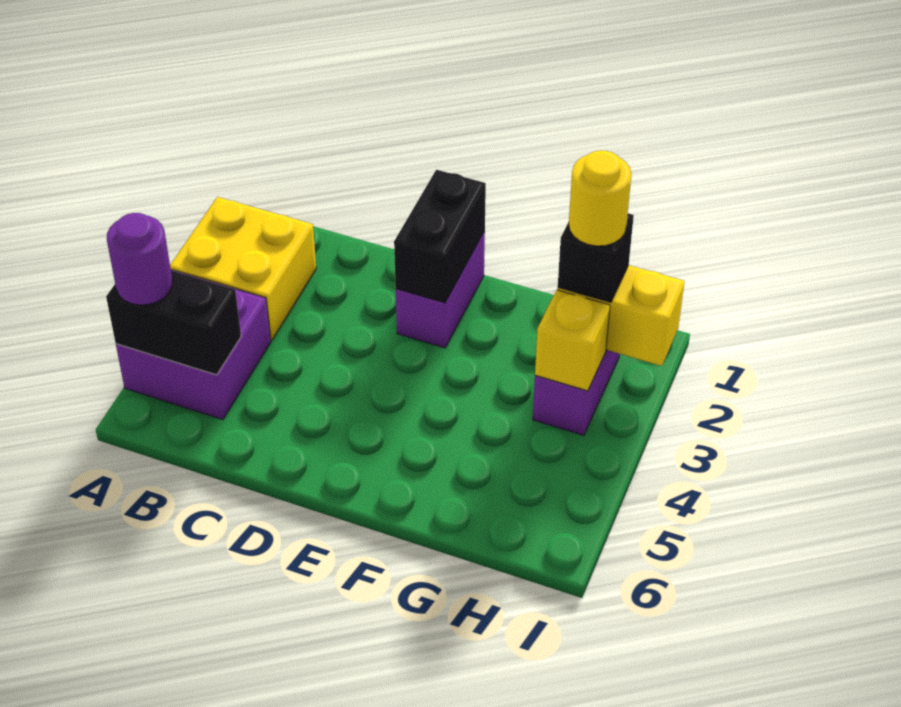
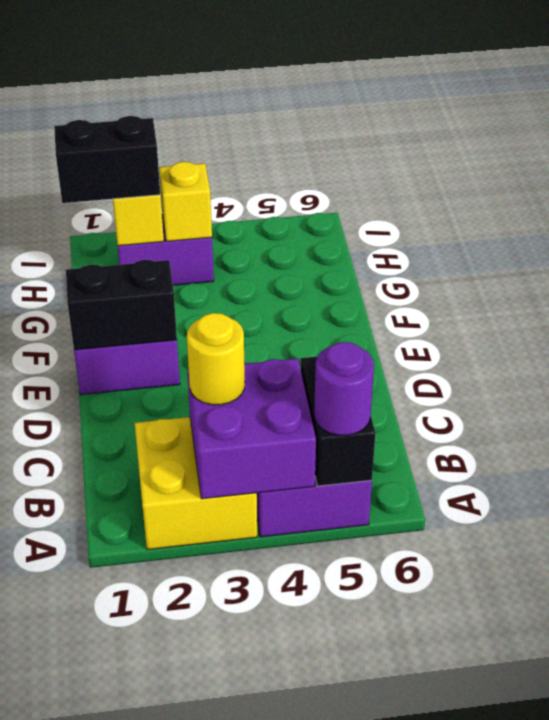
none -> purple brick A3:B4 level 2
black brick H2 level 3 -> black brick H1:H2 level 3
yellow round brick H2 level 4 -> yellow round brick B3 level 3

